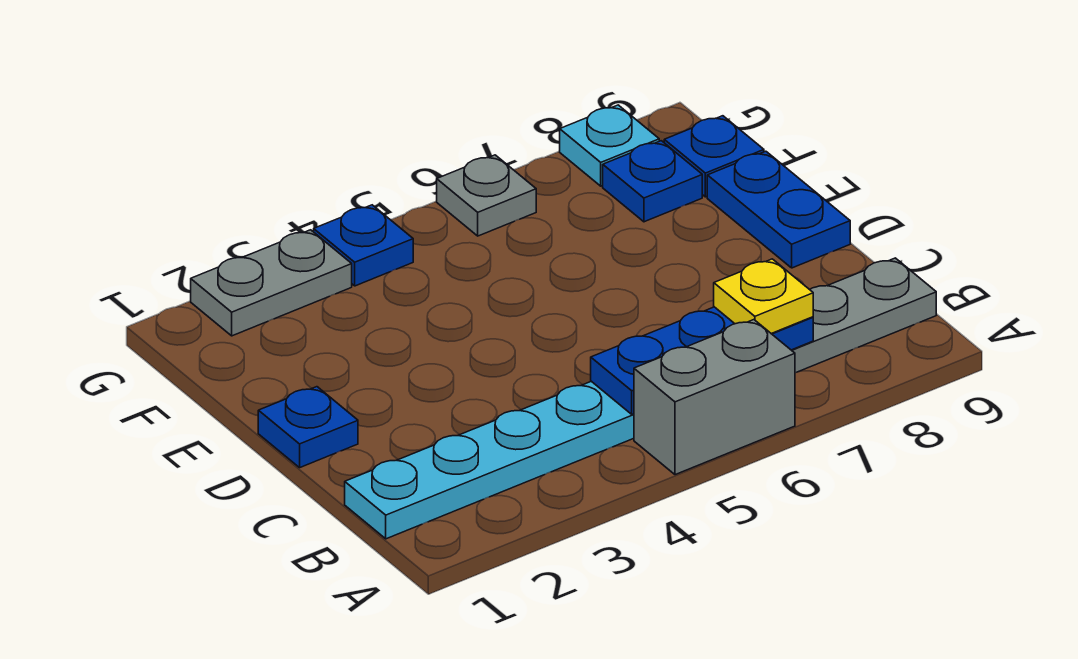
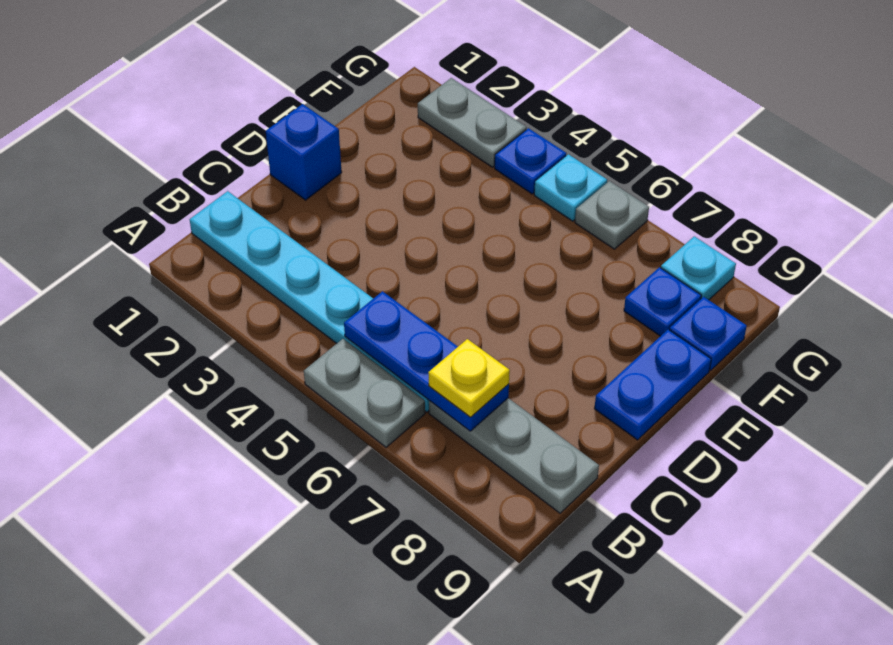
grey brick A5:A6 level 1 -> grey plate A5:A6 level 1
blue plate D1 level 1 -> blue brick D1 level 1
none -> cyan plate G5 level 1

